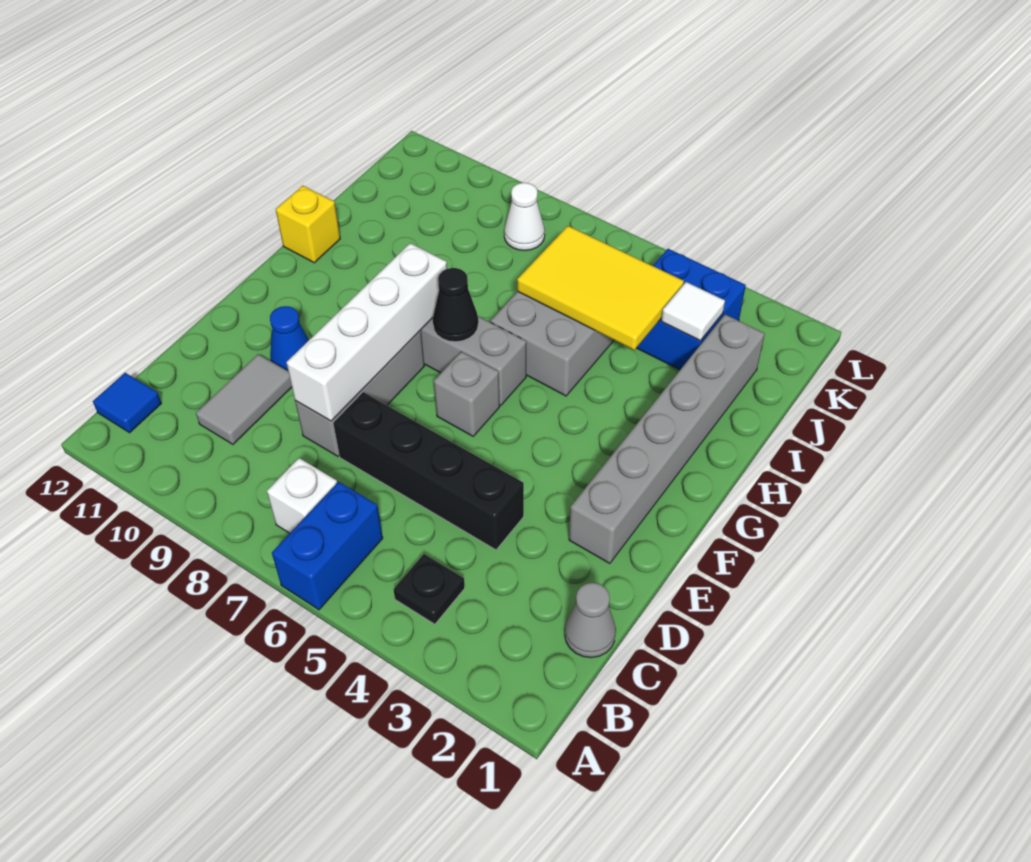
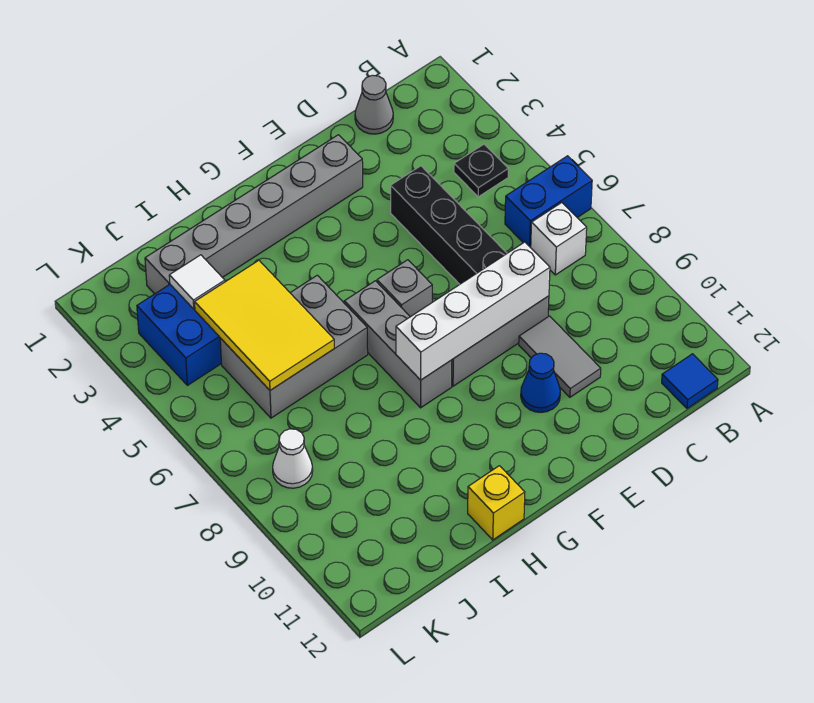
grey tile C10:D10 level 1 -> grey tile D9:D10 level 1
black cone G7 level 2 -> none

